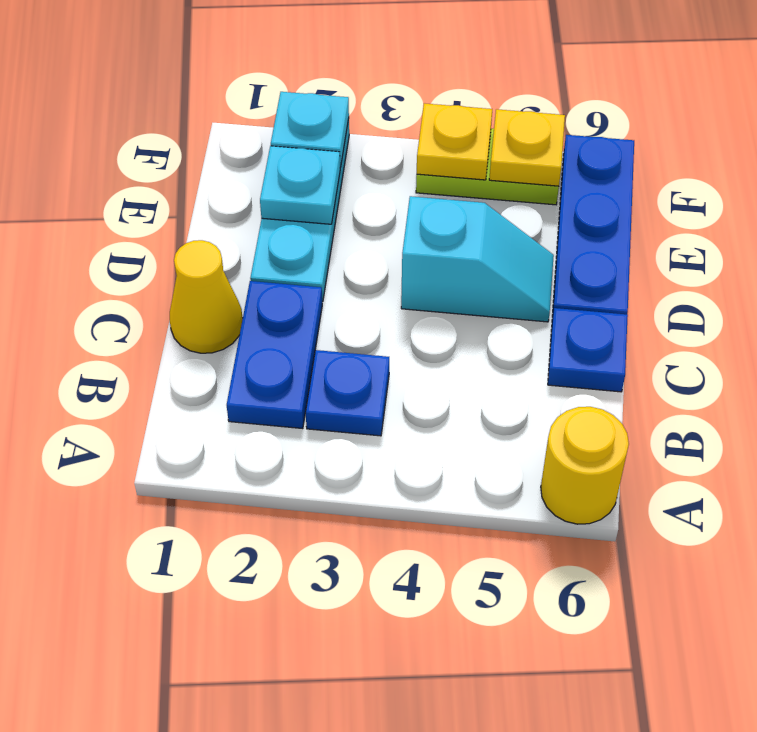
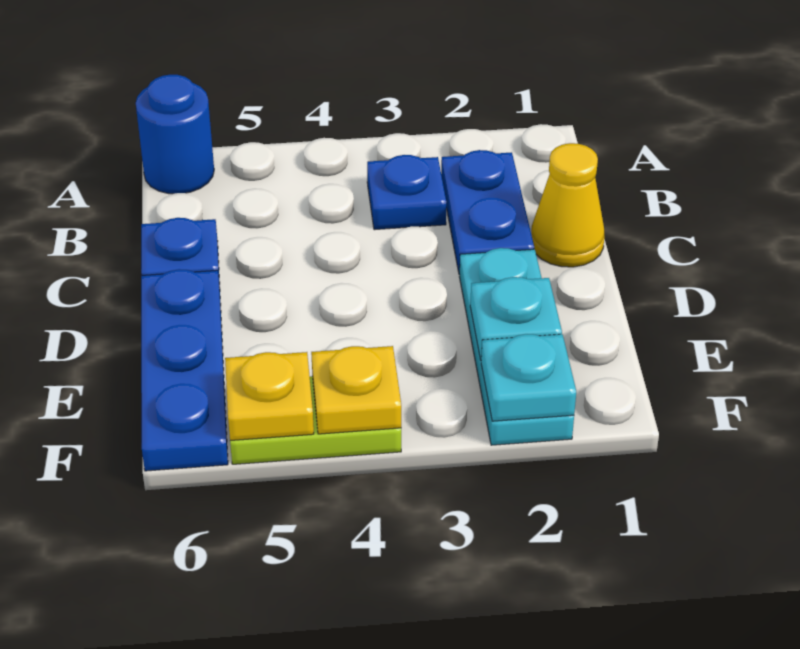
yellow round brick A6 level 1 -> blue round brick A6 level 1
cyan slope D4:D5 level 1 top 4 -> none

